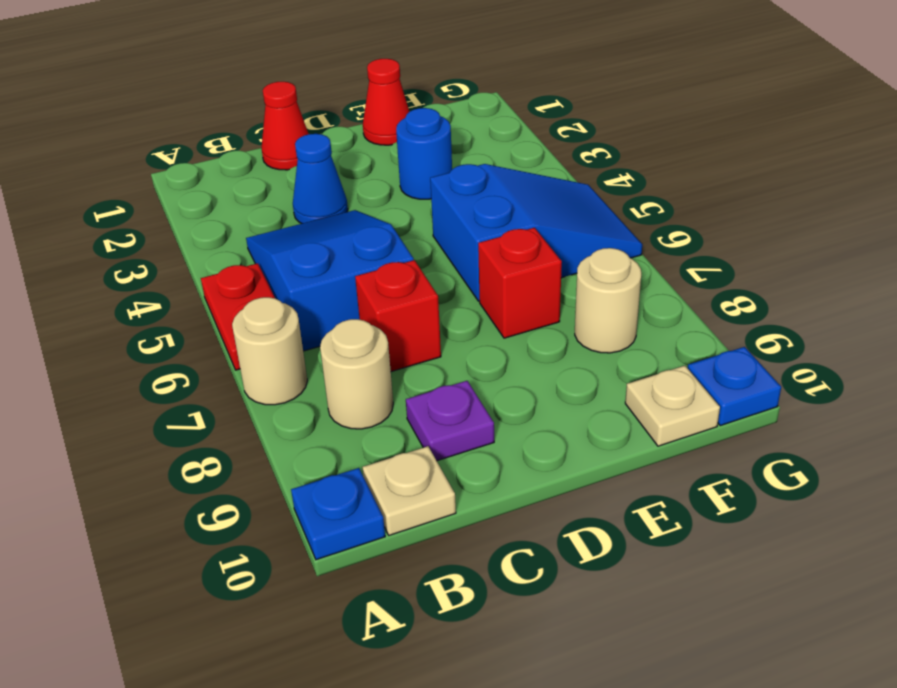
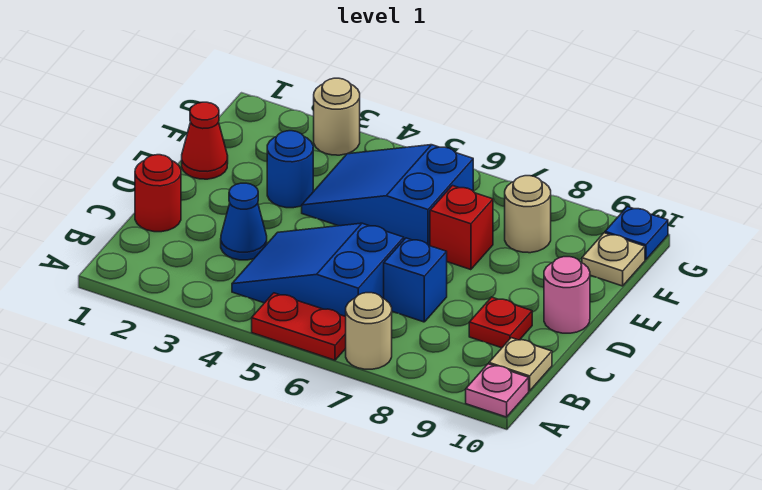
blue plate A10 level 1 -> pink plate A10 level 1
tan round brick B8 level 1 -> tan round brick G3 level 1
red cone C1 level 1 -> red round brick C1 level 1
red brick C7 level 1 -> blue brick C7 level 1
purple plate C9 level 1 -> red plate C9 level 1
none -> pink round brick D10 level 1
blue slope E5:G6 level 1 top E -> blue slope E4:F6 level 1 top 6

